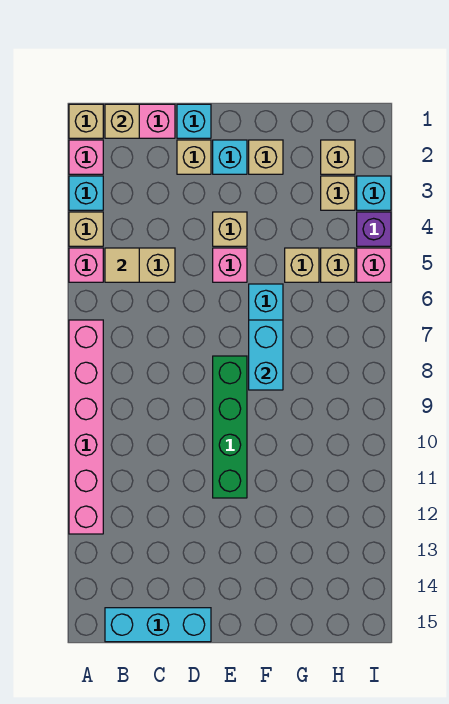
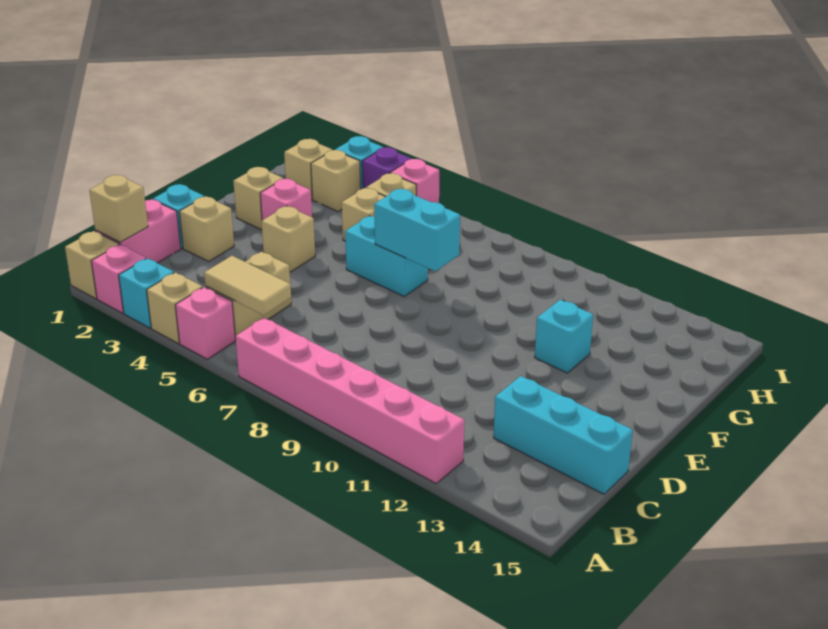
tan tile B5 level 2 -> tan tile B5:B6 level 2
cyan brick B15:D15 level 1 -> cyan brick C13:C15 level 1
cyan brick E2 level 1 -> cyan brick F12 level 1
pink brick E5 level 1 -> pink brick F3 level 1
green brick E8:E11 level 1 -> none

